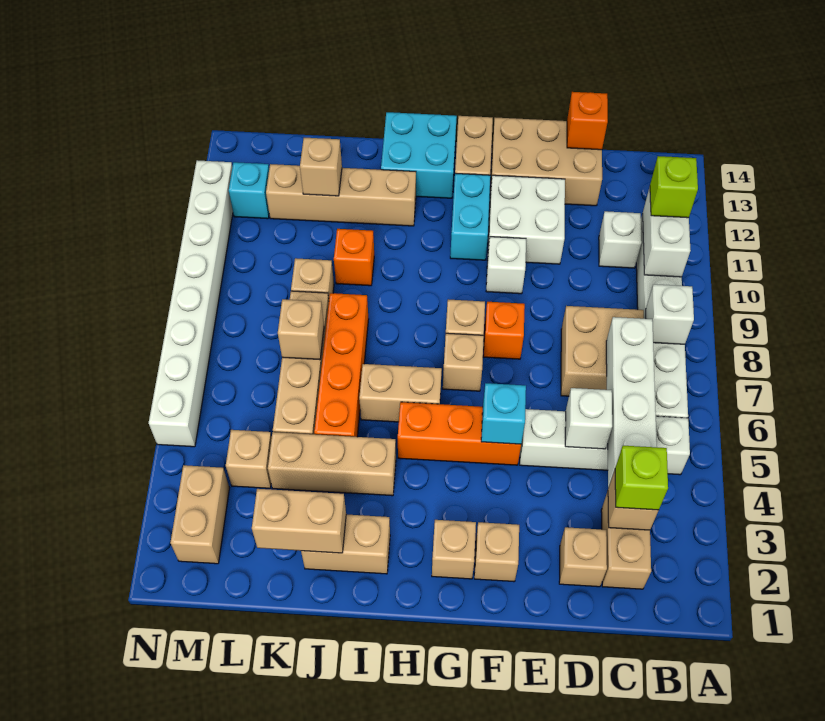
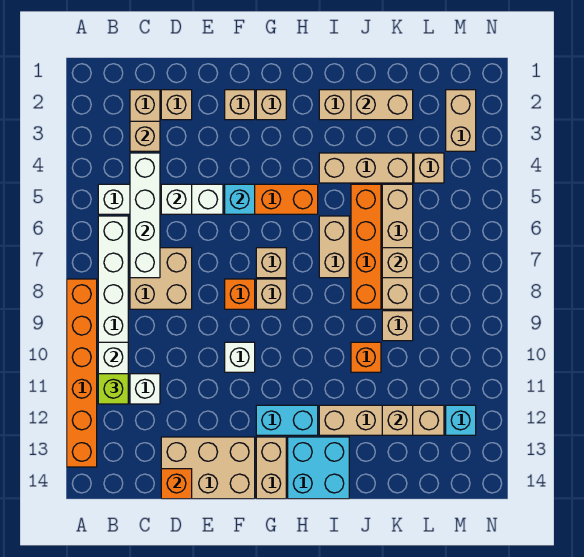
none -> orange brick A8:A13 level 1
white brick B8 level 2 -> none
lime brick C3 level 3 -> none
white brick E11:F12 level 1 -> none
cyan brick G11:G12 level 1 -> cyan brick G12:H12 level 1
tan brick H6:I6 level 1 -> tan brick I6:I7 level 1
white brick N5:N12 level 1 -> none

